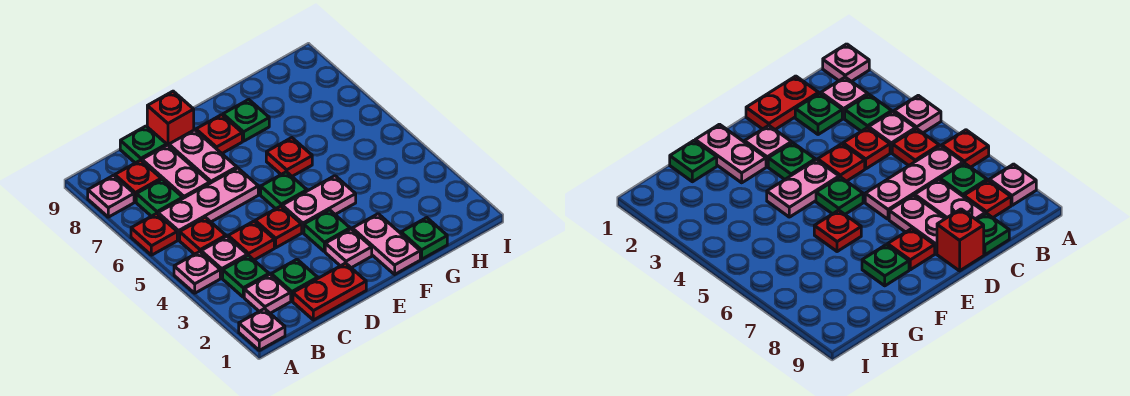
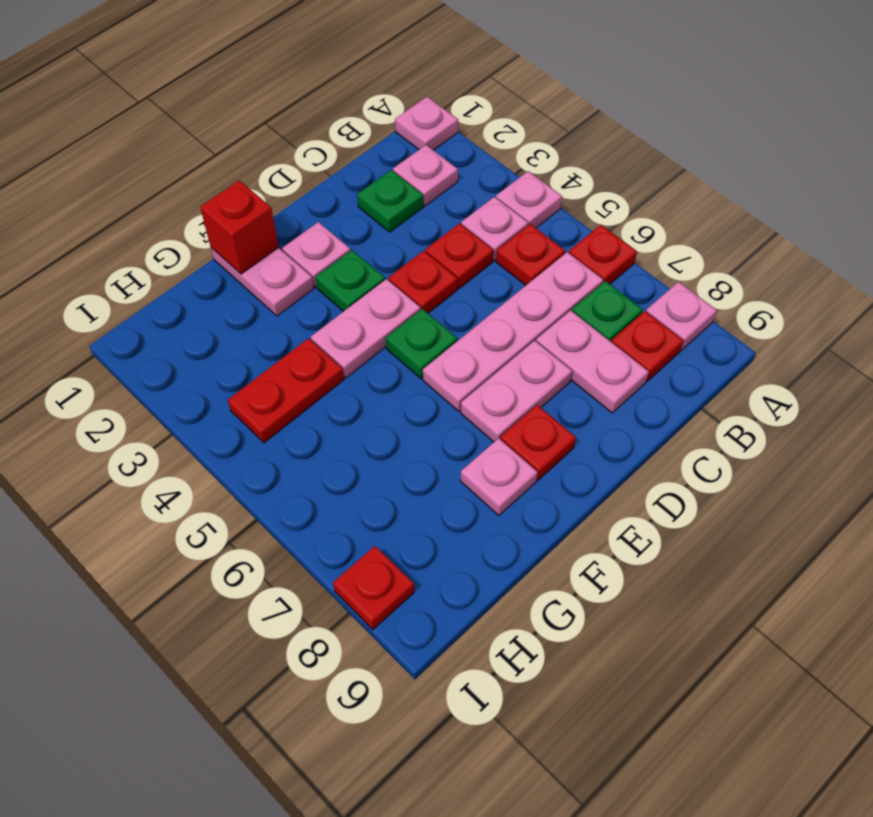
green plate B3 level 1 -> none
pink plate B6:D6 level 1 -> pink plate B6:E6 level 1
red plate C1:D1 level 1 -> red plate G4:H4 level 1
green plate C9 level 1 -> none
pink plate D7:D8 level 1 -> pink plate D7:E7 level 1
red brick D9 level 1 -> red brick F1 level 2
red plate F6 level 1 -> red plate I8 level 1
green plate F8 level 1 -> pink plate F8 level 1
green plate G1 level 1 -> none

